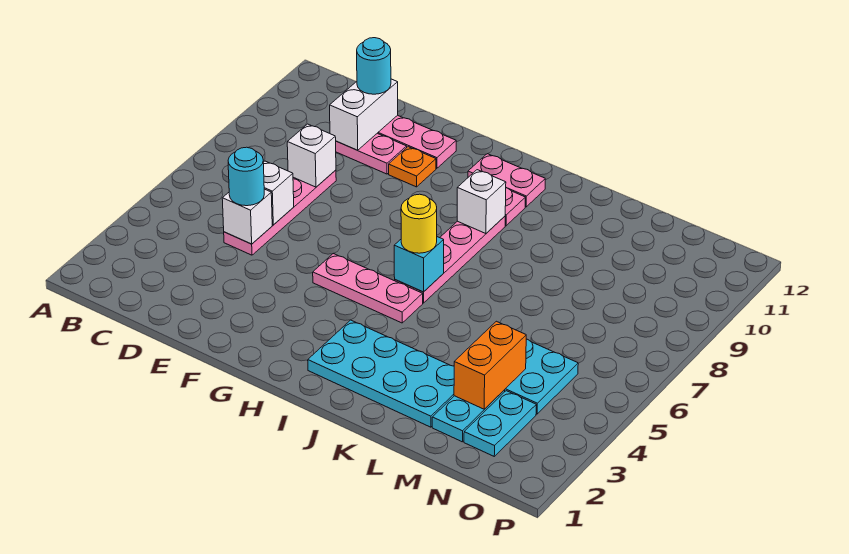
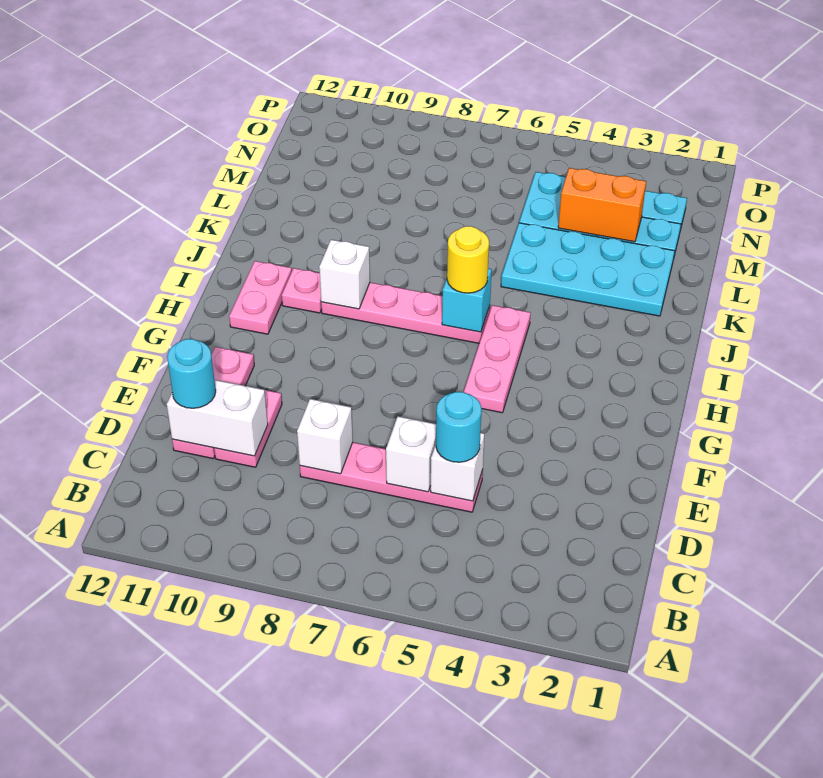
orange plate F10 level 1 -> none
cyan plate I2:L3 level 1 -> cyan plate K2:L5 level 1

